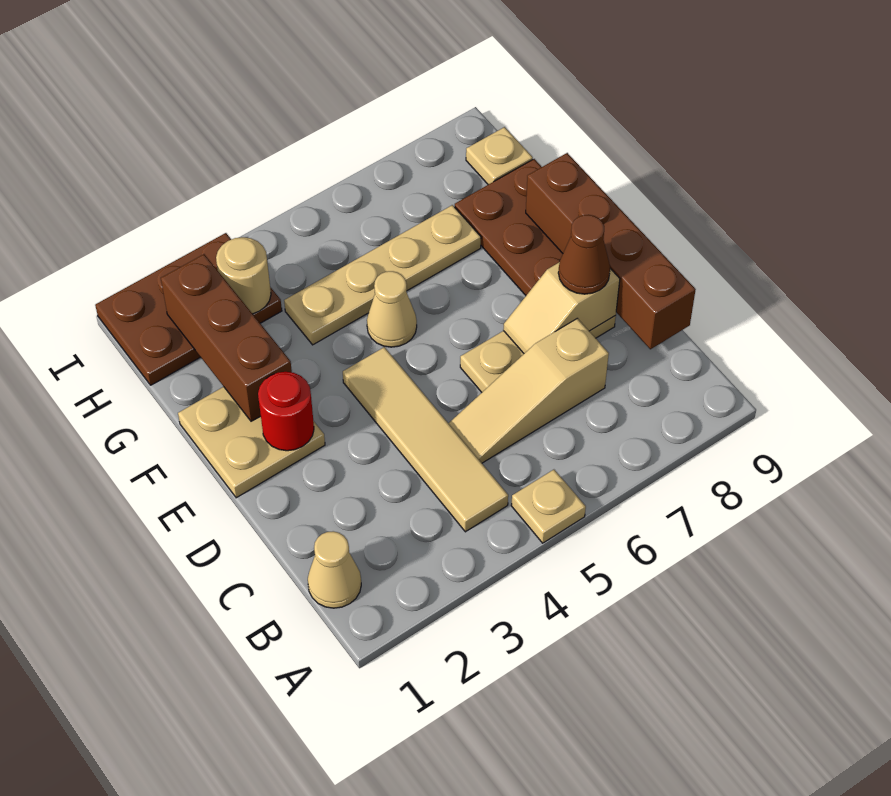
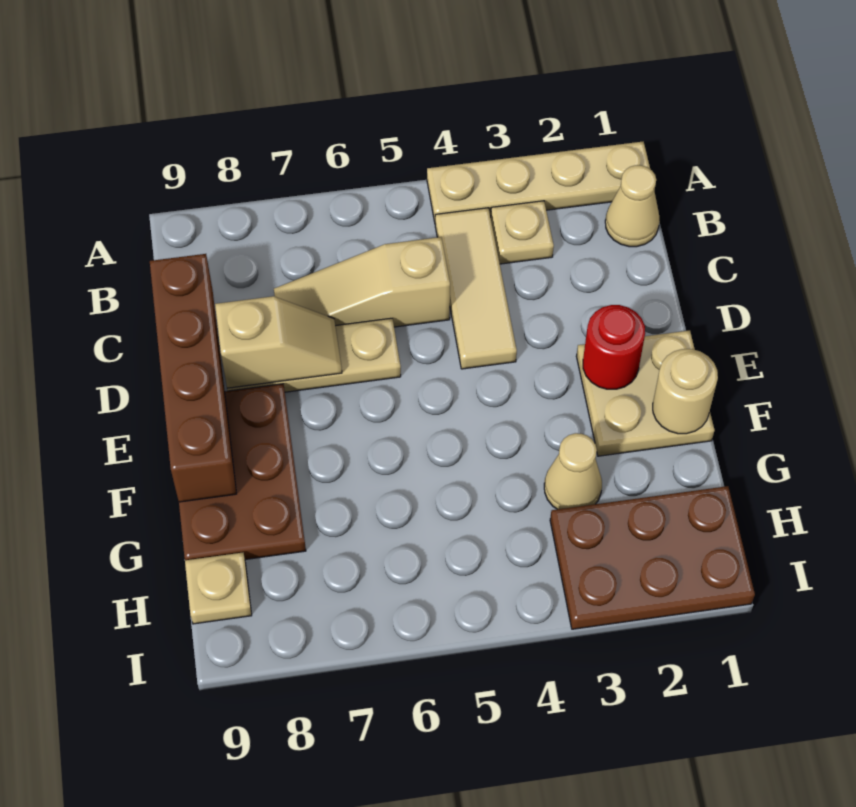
tan plate A5 level 1 -> tan plate B3 level 1
tan tile B4:E4 level 1 -> tan tile B4:D4 level 1
tan slope C5:C7 level 1 top 7 -> tan slope C5:C7 level 1 top 5
brown cone D8 level 3 -> none
brown brick F2:H2 level 2 -> none
tan cone F5 level 1 -> tan cone G3 level 1
tan plate G4:G7 level 1 -> tan plate A1:A4 level 1
tan round brick H3 level 2 -> tan round brick F1 level 2

